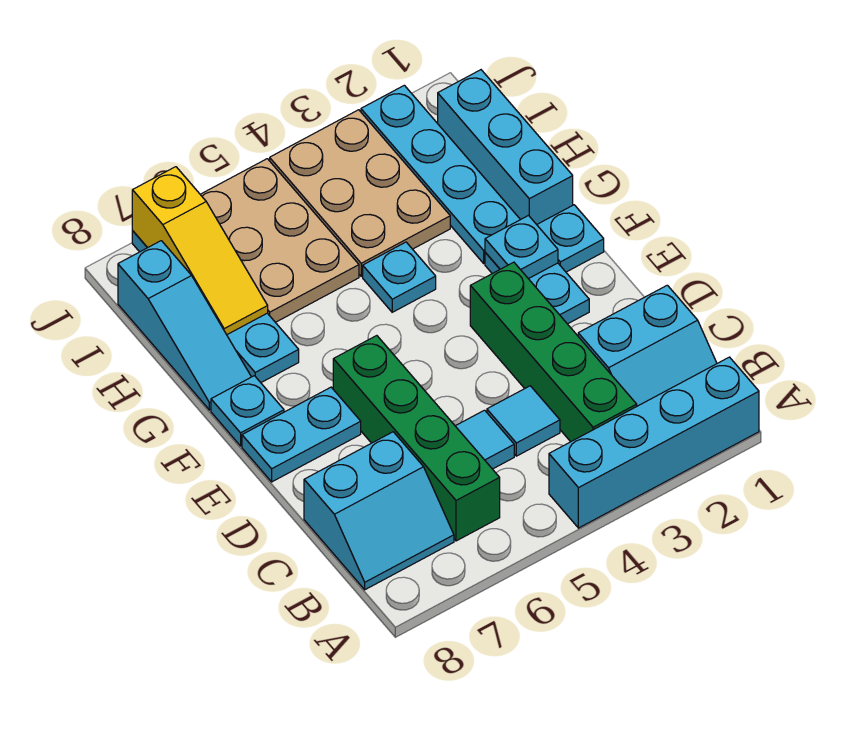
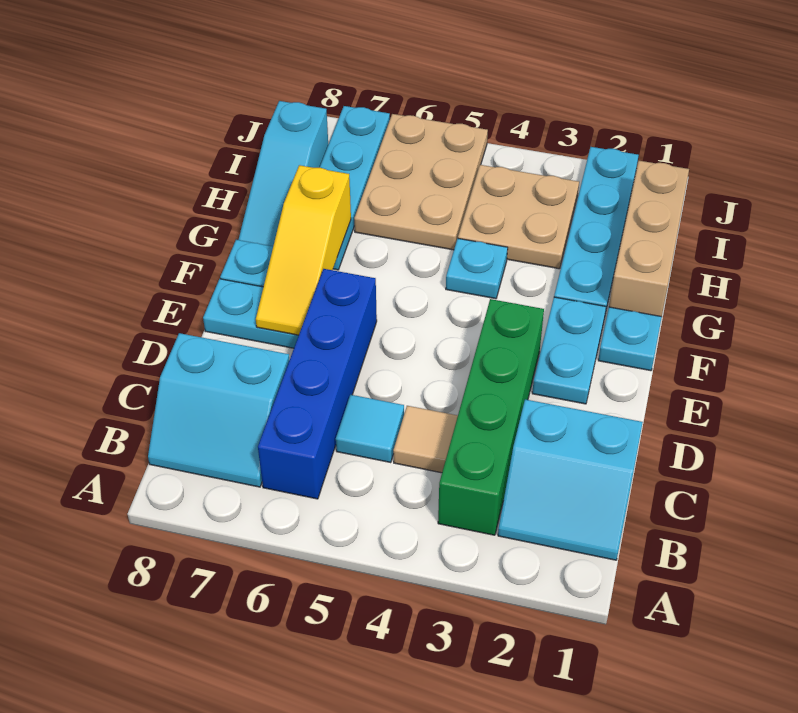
cyan brick A1:A4 level 1 -> none
green brick B6:E6 level 1 -> blue brick B6:E6 level 1
cyan tile C4 level 1 -> tan tile C4 level 1
cyan plate F2 level 2 -> none
cyan brick G1:I1 level 1 -> tan brick G1:I1 level 1
tan plate H3:J4 level 1 -> tan plate H3:I4 level 1
yellow slope H7:J7 level 2 top J -> yellow slope E7:G7 level 2 top G

